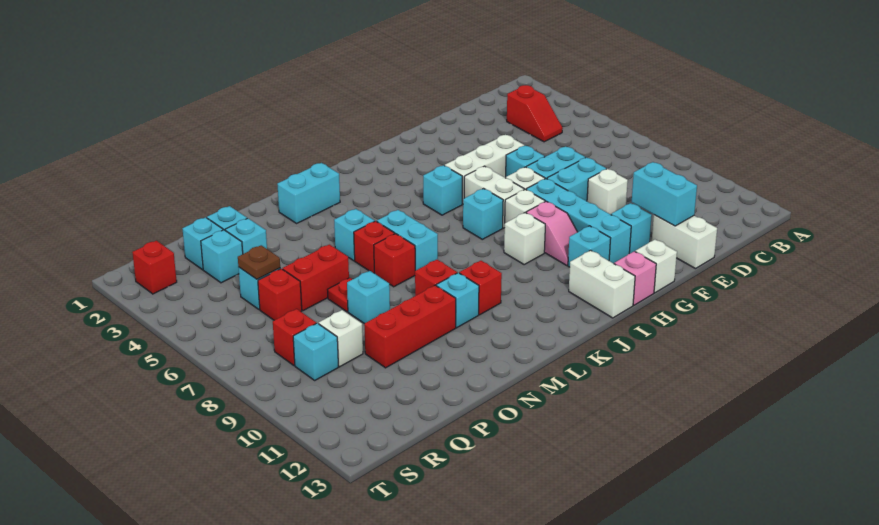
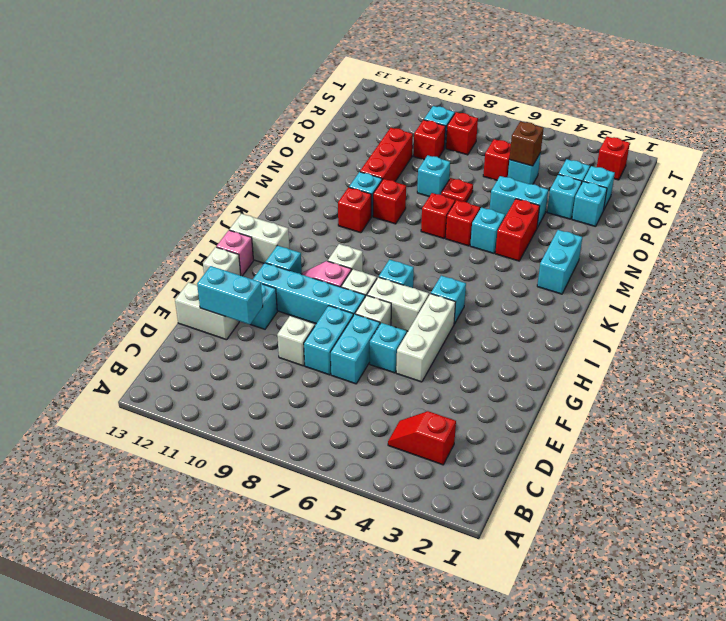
cyan brick L6:L7 level 1 -> cyan brick O4:O5 level 1
red brick O6:P6 level 1 -> red brick M4:N4 level 1
brown plate Q5 level 2 -> brown brick Q5 level 2
white brick Q9 level 1 -> red brick Q9 level 1

